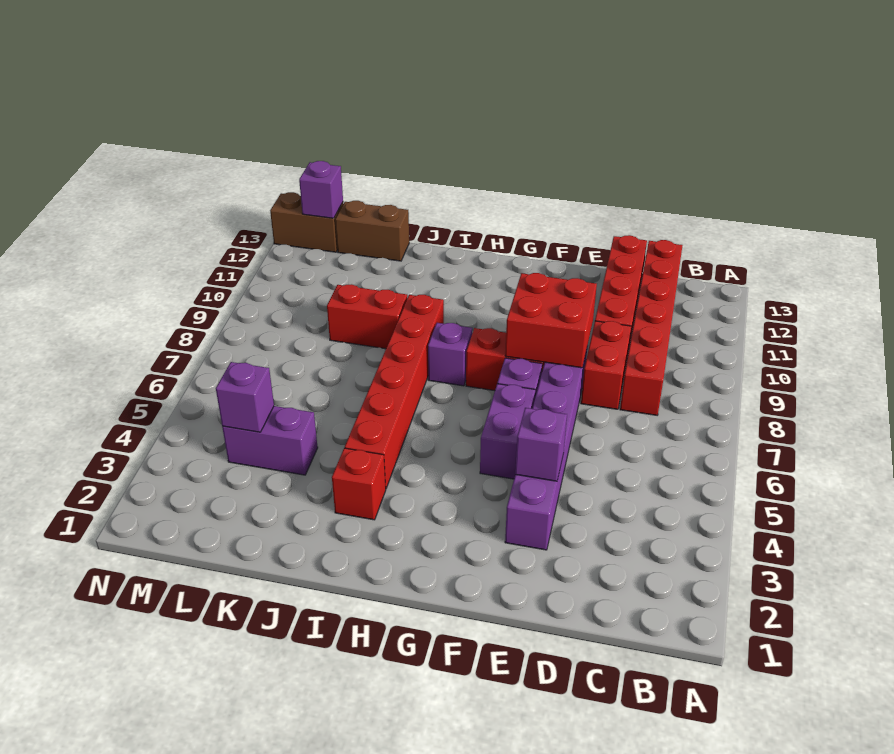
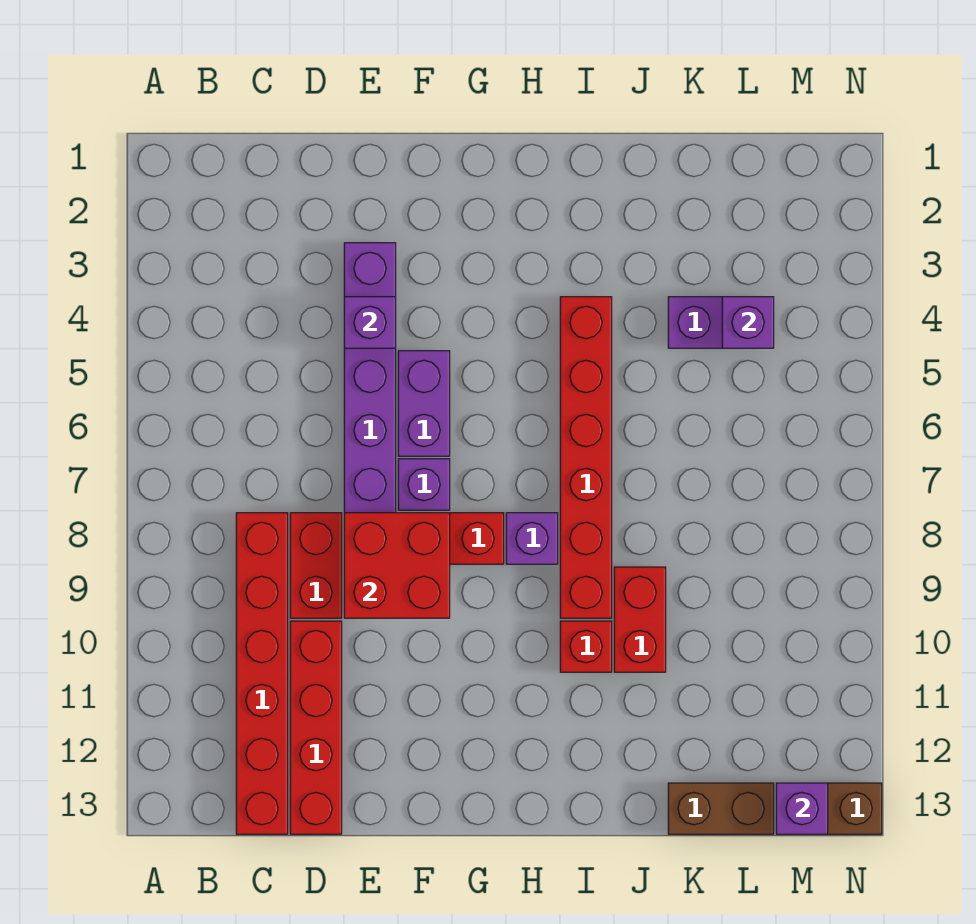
red brick I3 level 1 -> red brick I10 level 1
red brick J9:K9 level 1 -> red brick J9:J10 level 1

